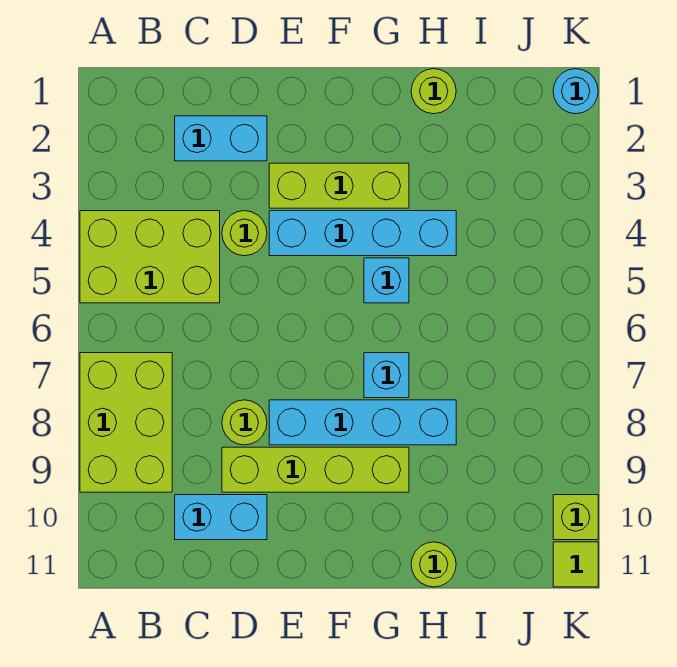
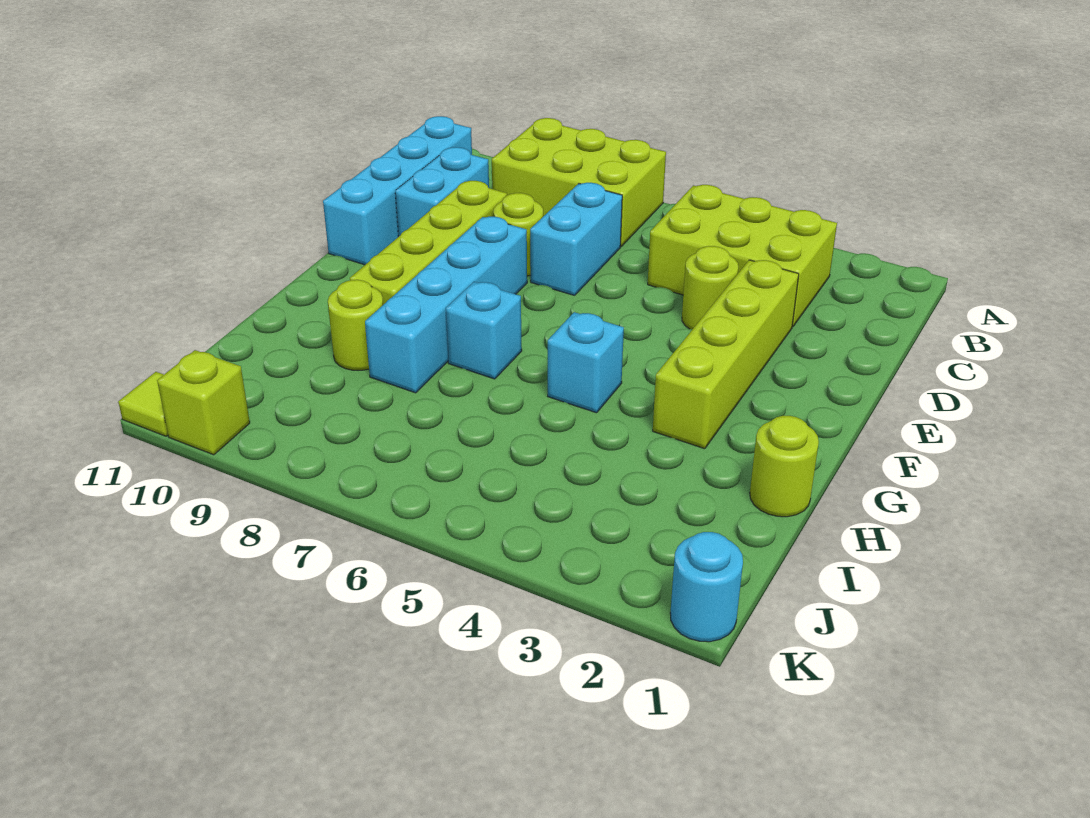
lime brick A4:C5 level 1 -> lime brick B3:C5 level 1
cyan brick C2:D2 level 1 -> cyan brick C7:D7 level 1
lime brick E3:G3 level 1 -> lime brick D3:G3 level 1
cyan brick E4:H4 level 1 -> cyan brick B11:E11 level 1
lime round brick H11 level 1 -> lime round brick H9 level 1

